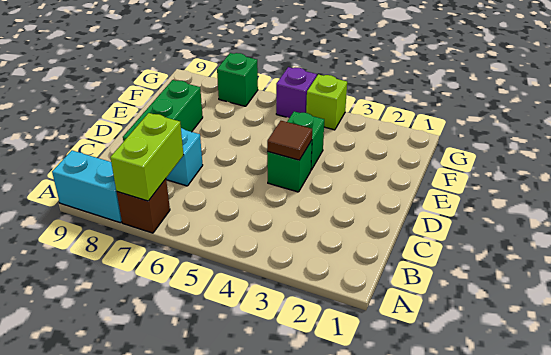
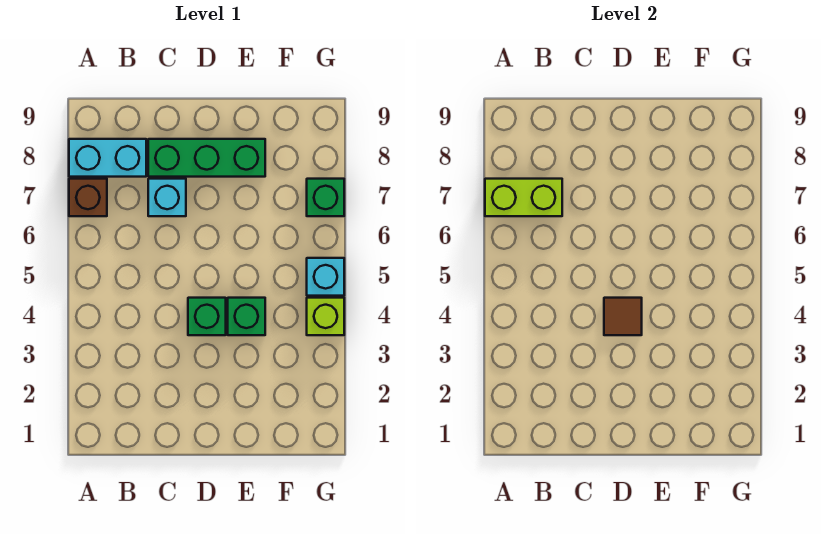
cyan brick A8:A9 level 1 -> cyan brick A8:B8 level 1
purple brick G5 level 1 -> cyan brick G5 level 1

